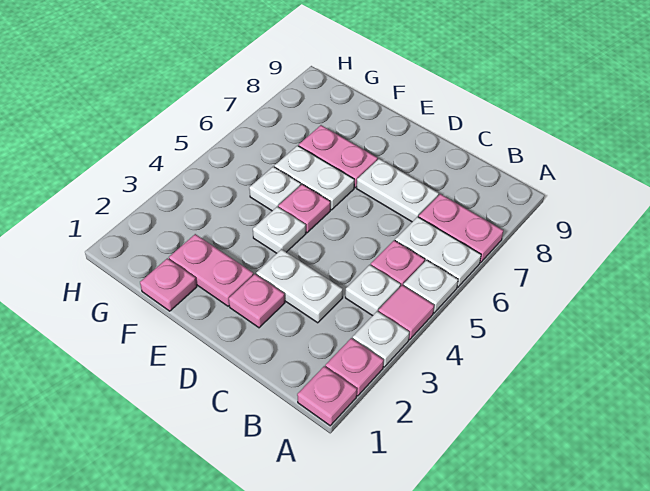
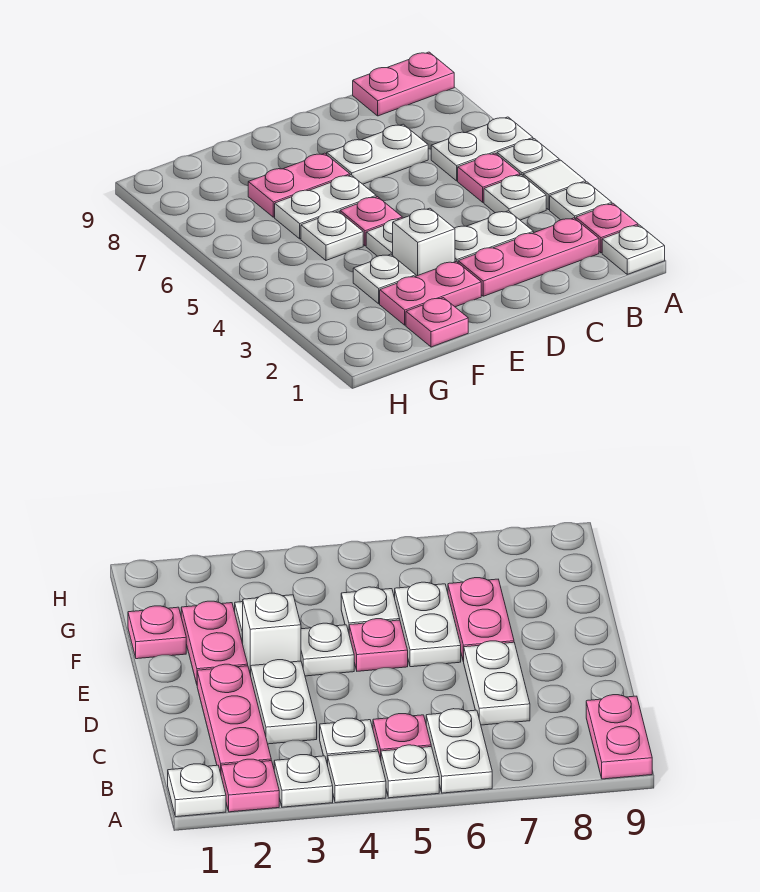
pink plate A1 level 1 -> white plate A1 level 1
pink tile A4 level 1 -> white tile A4 level 1
pink plate A7:B7 level 1 -> pink plate A9:B9 level 1
pink plate D2 level 1 -> pink plate B2:D2 level 1
none -> white brick E3 level 1
none -> white plate F3 level 1

